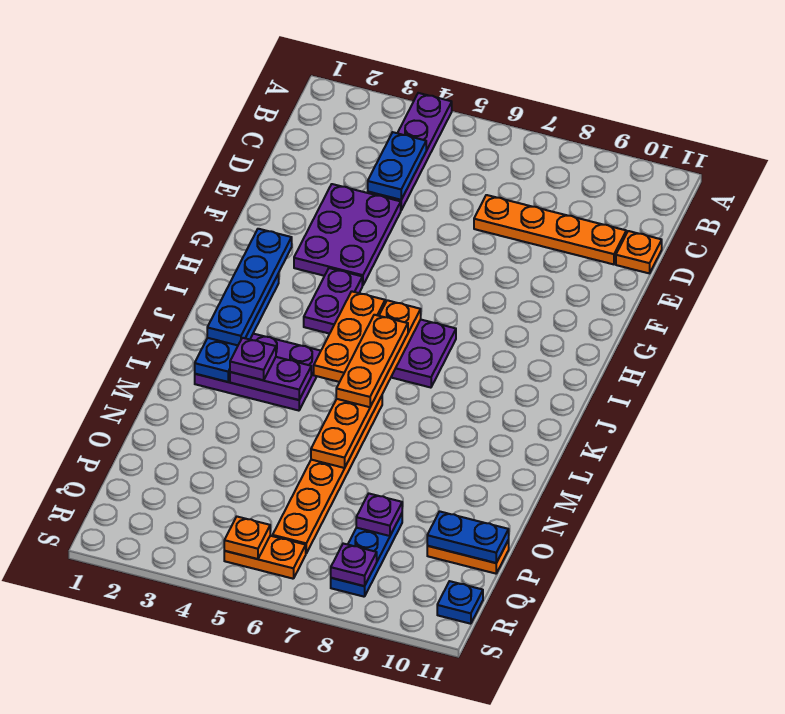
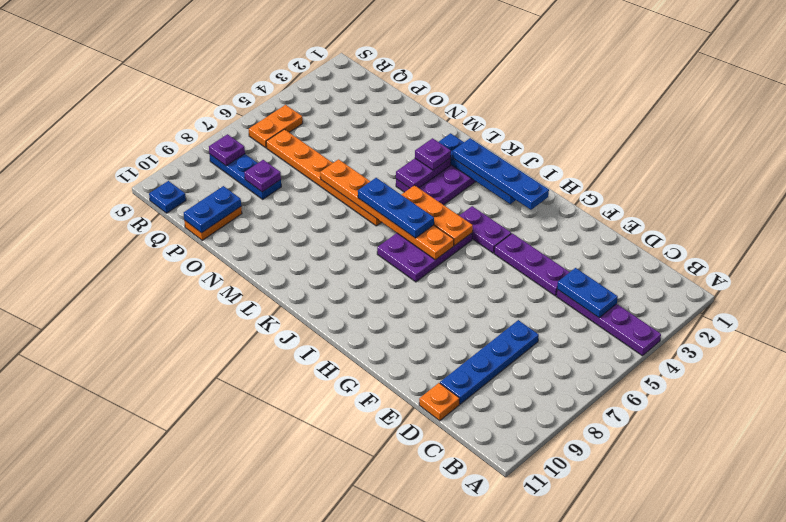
orange plate D7:D10 level 1 -> blue plate D7:D10 level 1
purple plate E3:G4 level 1 -> purple plate E4:G4 level 1
orange plate J6:L6 level 3 -> blue plate J6:L6 level 3
orange plate R5 level 2 -> none

